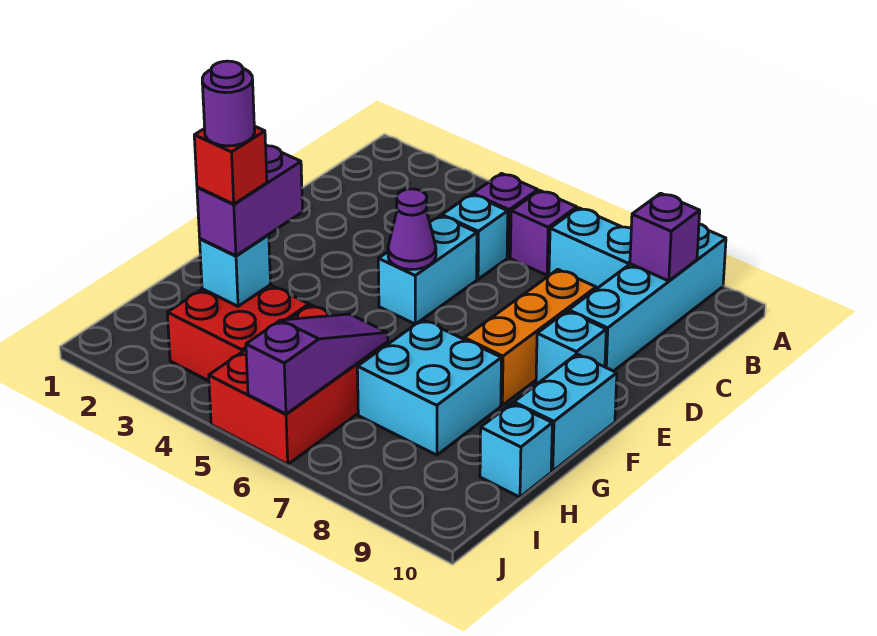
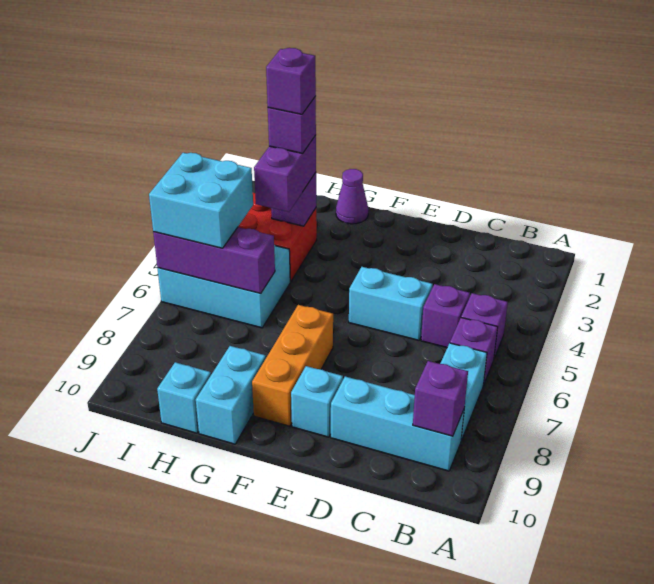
cyan brick A9:D9 level 1 -> cyan brick B9:D9 level 1
cyan brick C5 level 1 -> purple brick C5 level 1
orange brick D8:F8 level 1 -> orange brick F7:F9 level 1
purple cone E5 level 2 -> purple cone G1 level 1
cyan brick F10:G10 level 1 -> cyan brick G9:G10 level 1
purple brick G3:H3 level 3 -> purple brick H3:H4 level 3
cyan brick G7:H8 level 1 -> cyan brick I5:J6 level 3
cyan brick H3 level 2 -> purple brick H3 level 2
red brick H3 level 4 -> purple brick H3 level 4
purple round brick H3 level 5 -> purple brick H3 level 5
red brick H5:J6 level 1 -> cyan brick H5:J6 level 1
purple slope H6:J6 level 2 top J -> purple brick H6:J6 level 2

